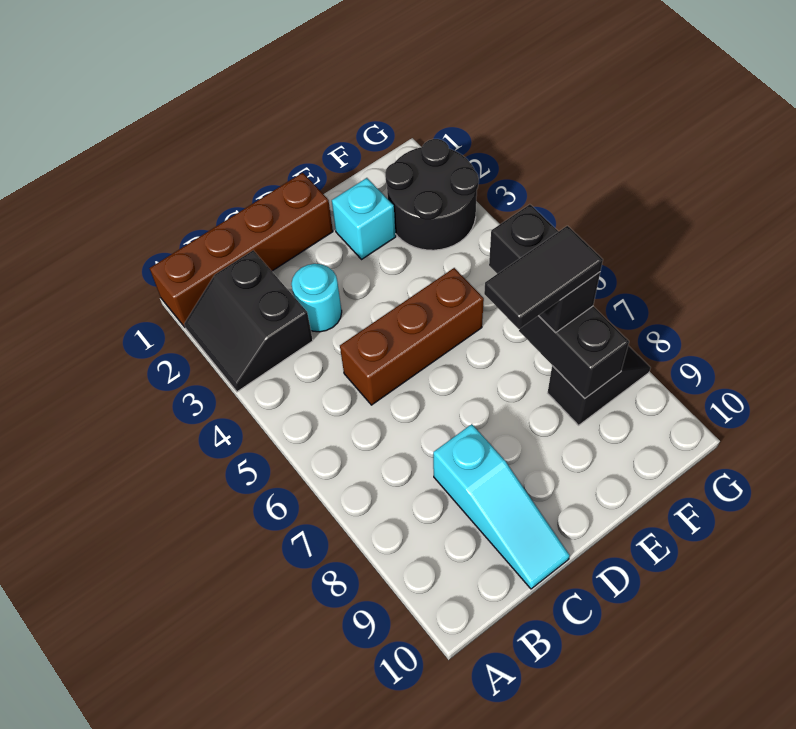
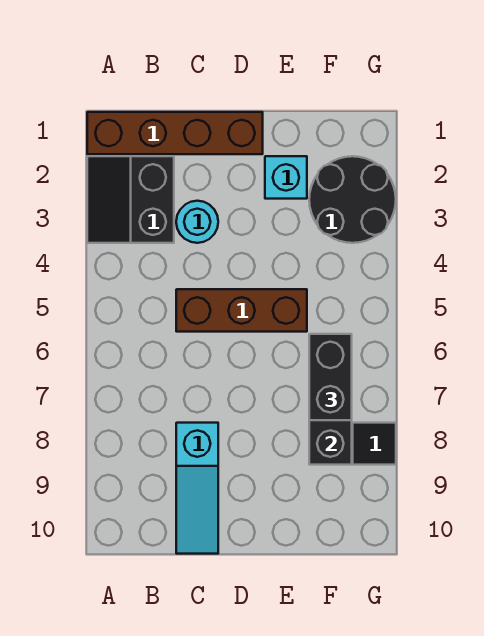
black tile E7:F7 level 4 -> none

